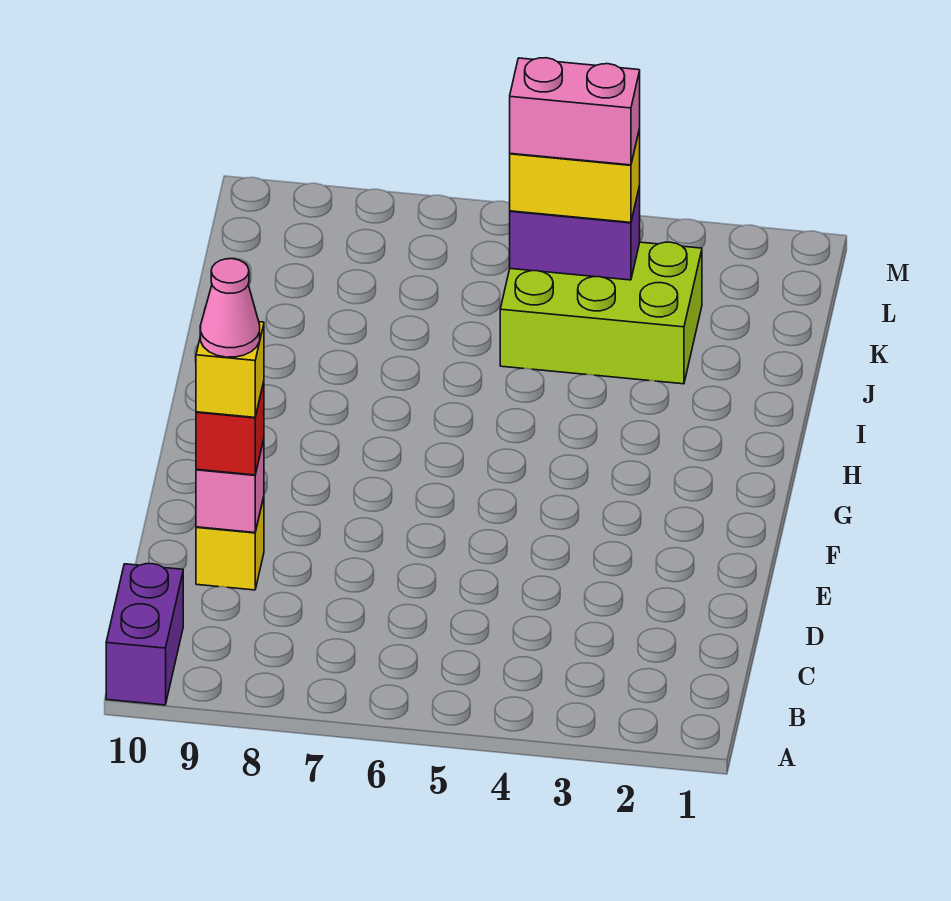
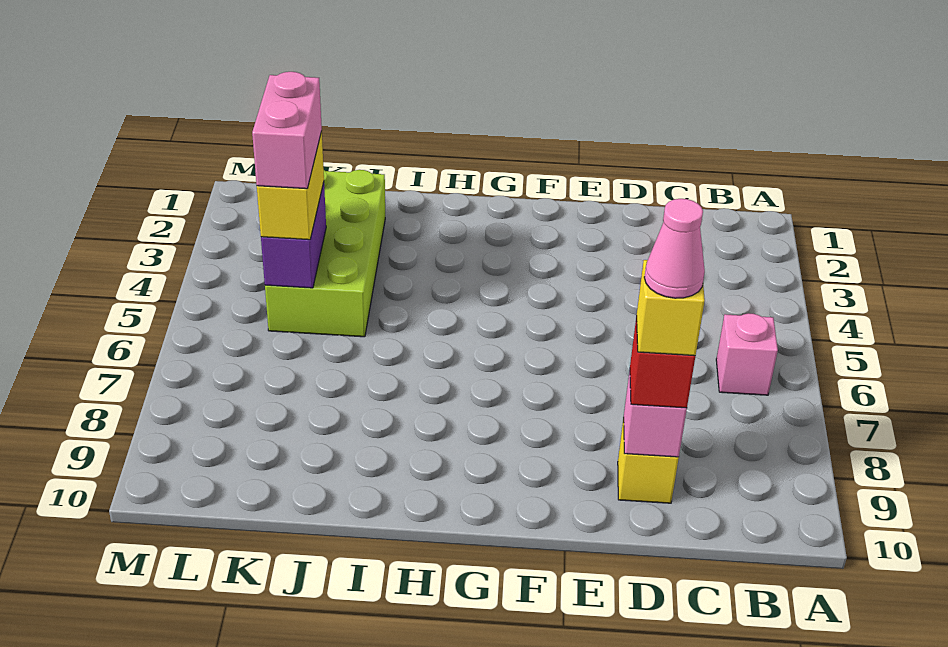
purple brick A10:B10 level 1 -> none
none -> pink brick B6 level 1
lime brick J3:K5 level 1 -> lime brick J2:K5 level 1

